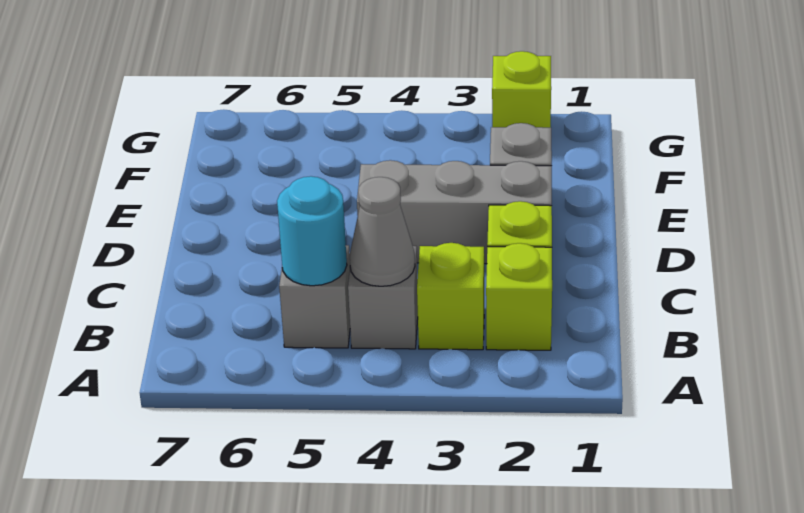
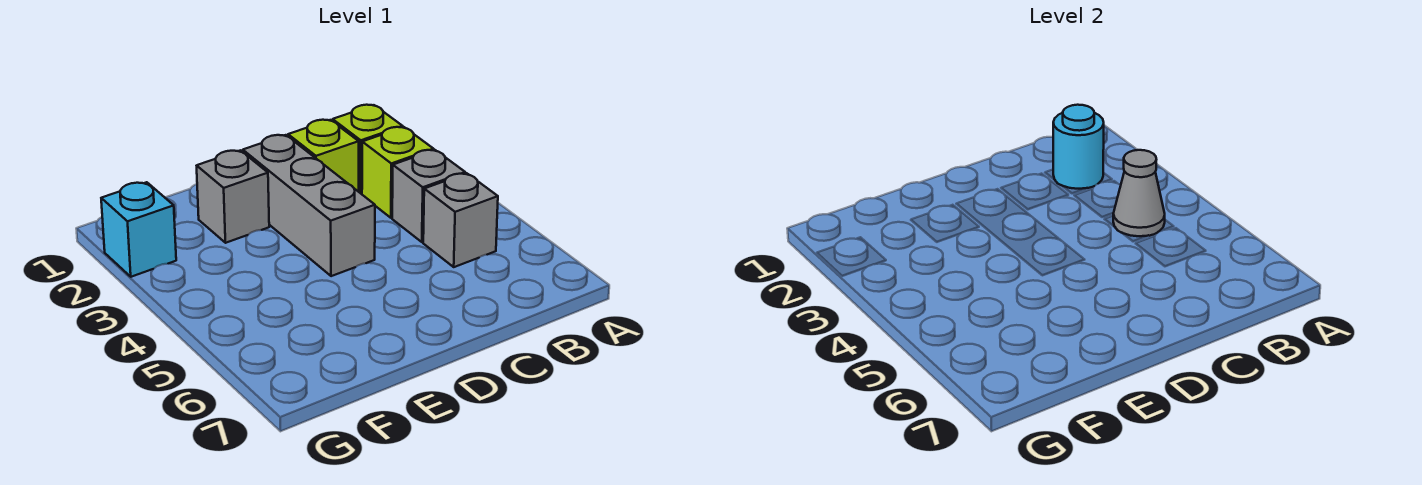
cyan round brick B5 level 2 -> cyan round brick B2 level 2
lime brick G2 level 1 -> cyan brick G2 level 1

